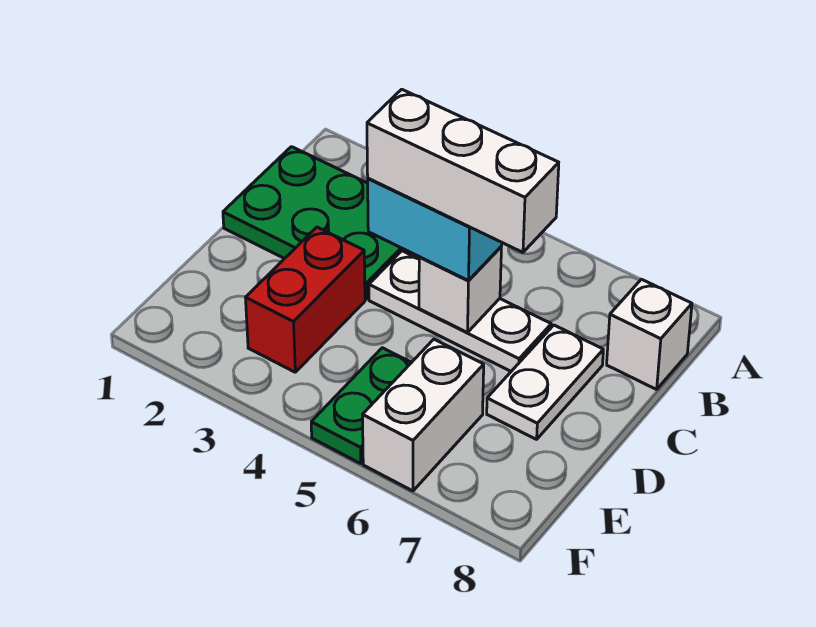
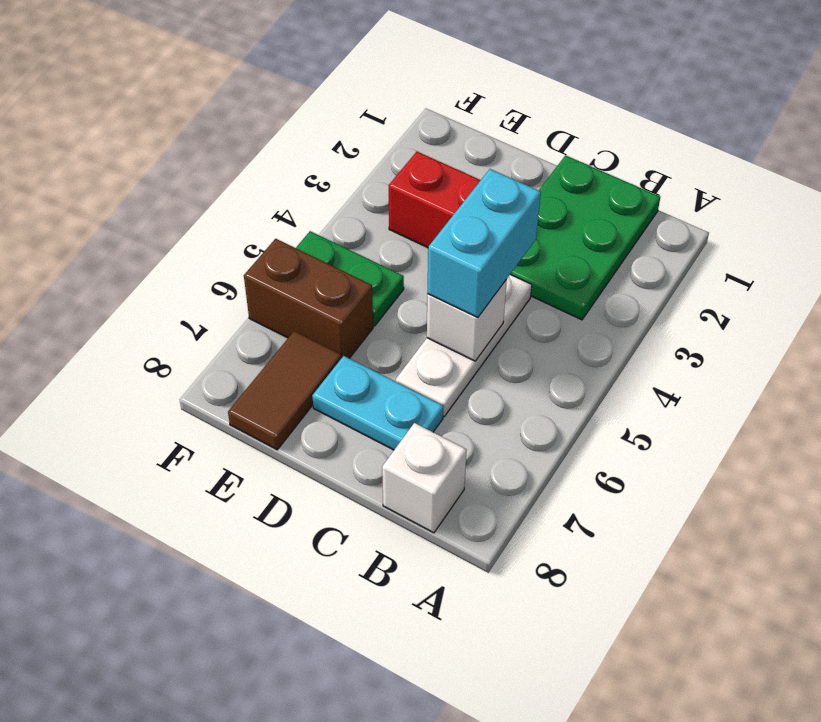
white brick C4:C6 level 4 -> none
white plate C7:D7 level 1 -> cyan plate C7:D7 level 1
white brick E6:F6 level 1 -> brown brick E6:F6 level 1
none -> brown tile E7:E8 level 1

